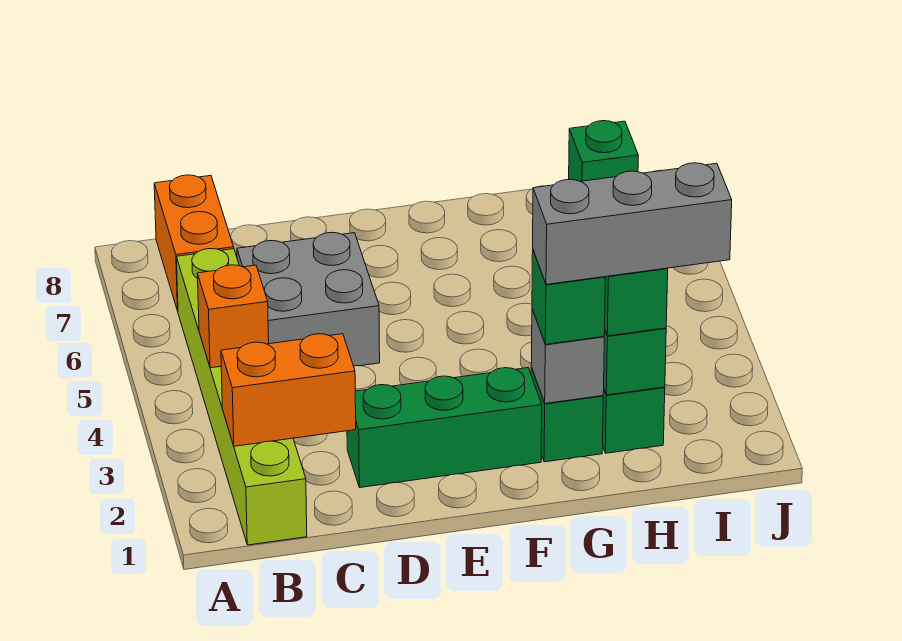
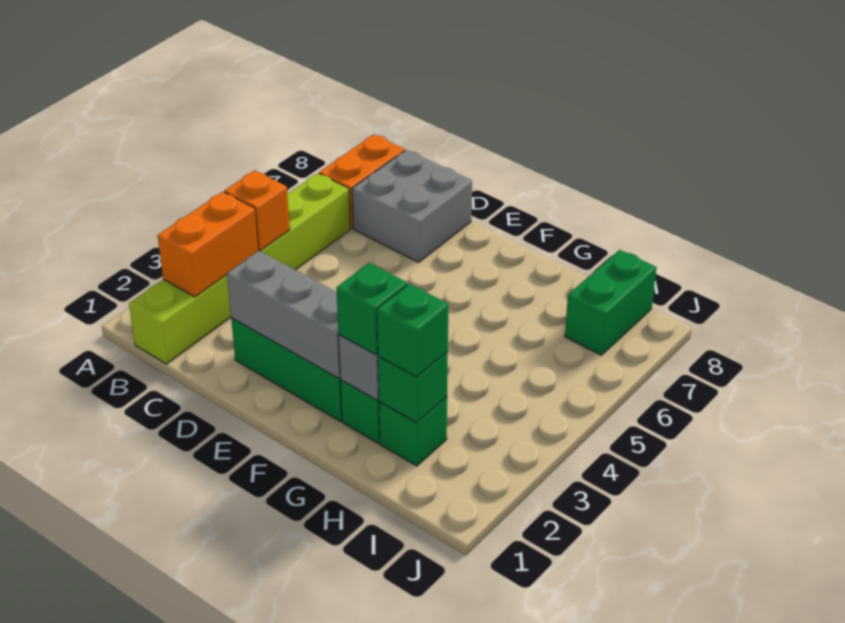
orange brick B2:C2 level 2 -> orange brick B2:B3 level 2
grey brick C5:D6 level 1 -> grey brick C7:D8 level 1
grey brick G2:I2 level 4 -> grey brick D2:F2 level 2
green brick I8 level 1 -> green brick I7:I8 level 1

